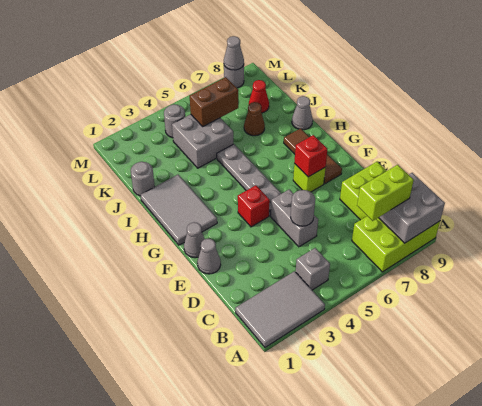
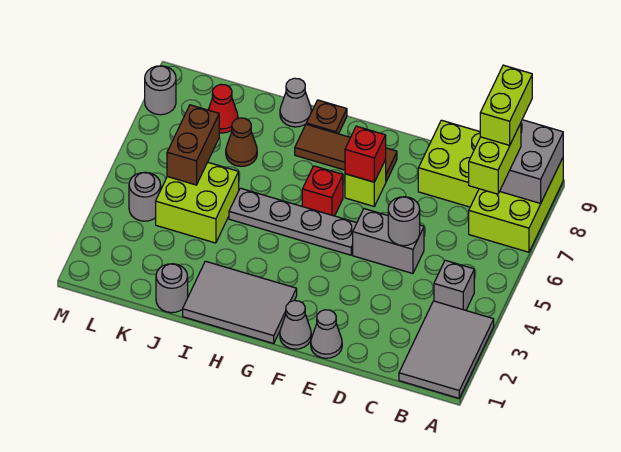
none -> lime brick B8:B9 level 4
red brick F4 level 1 -> red brick G6 level 1
none -> brown plate H9 level 1
grey brick J4:K5 level 1 -> lime brick J4:K5 level 1
grey cone M8 level 2 -> none

